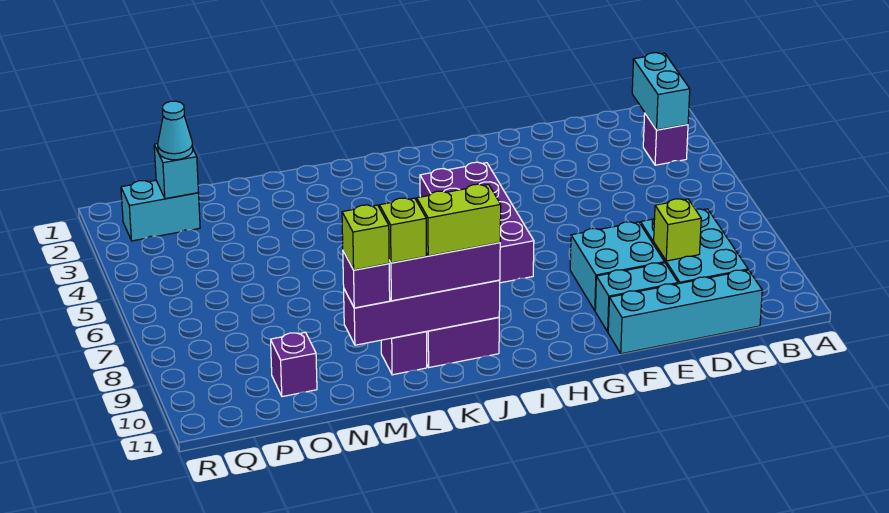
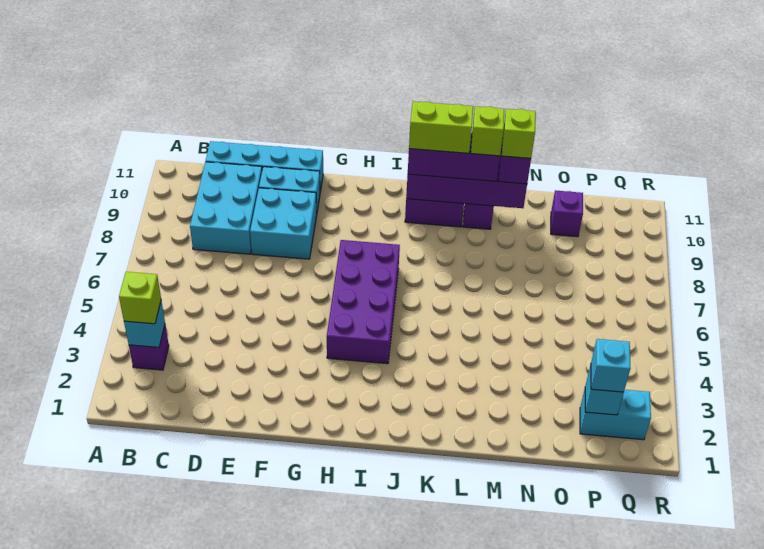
cyan brick B2:B3 level 2 -> cyan brick B3 level 2
lime brick D9 level 2 -> lime brick B3 level 3
cyan cone P2 level 3 -> cyan brick P2 level 3

